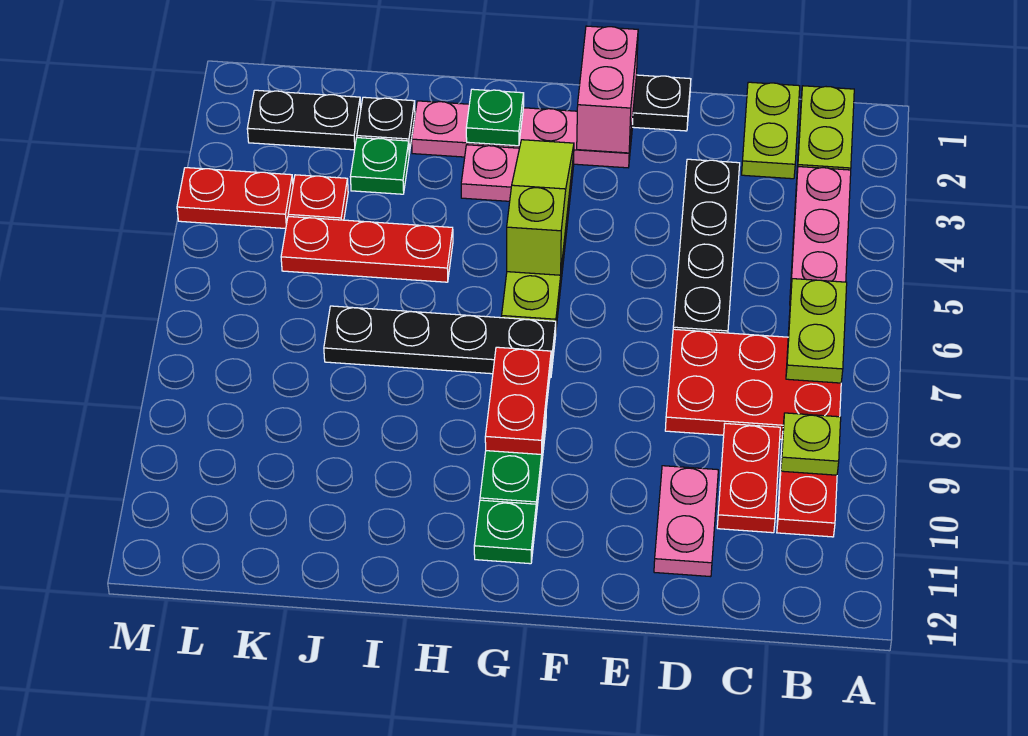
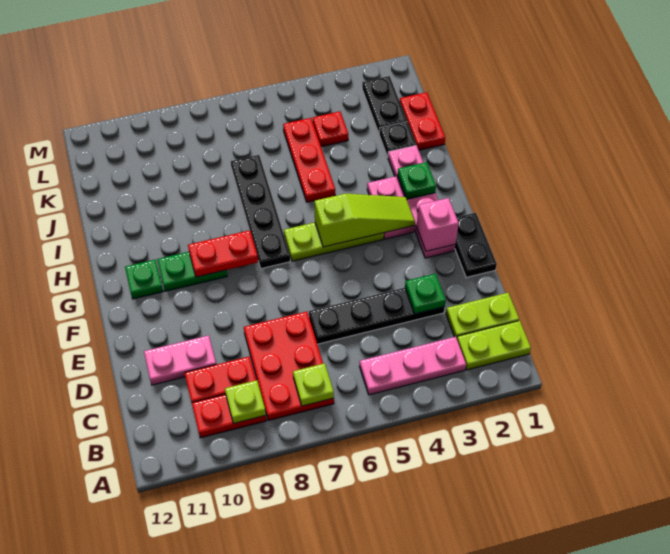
lime plate B6:B7 level 2 -> lime plate B7 level 2
pink brick F1:F2 level 2 -> pink brick F2 level 2
green plate J3 level 1 -> green plate D3 level 2
red plate L4:M4 level 1 -> red plate J1:K1 level 1

